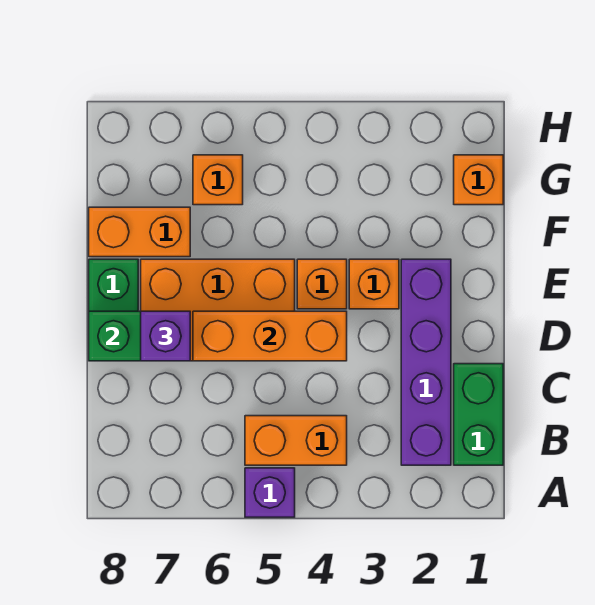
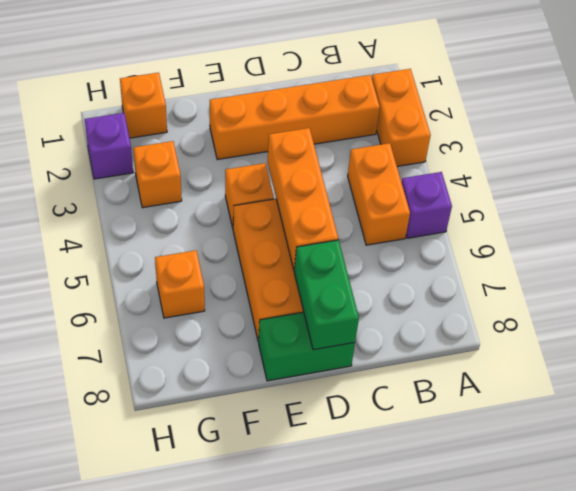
green brick B1:C1 level 1 -> none
purple brick B2:E2 level 1 -> orange brick B2:E2 level 1
purple brick D7 level 3 -> purple brick H2 level 1
orange brick E3 level 1 -> orange brick G3 level 1
orange brick F7:F8 level 1 -> orange brick A2:A3 level 1

